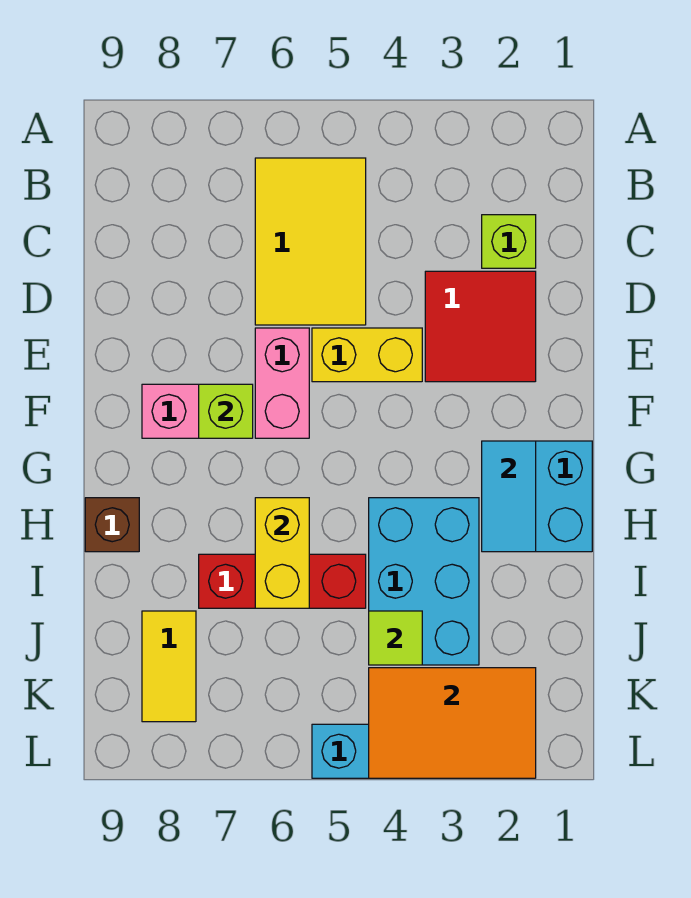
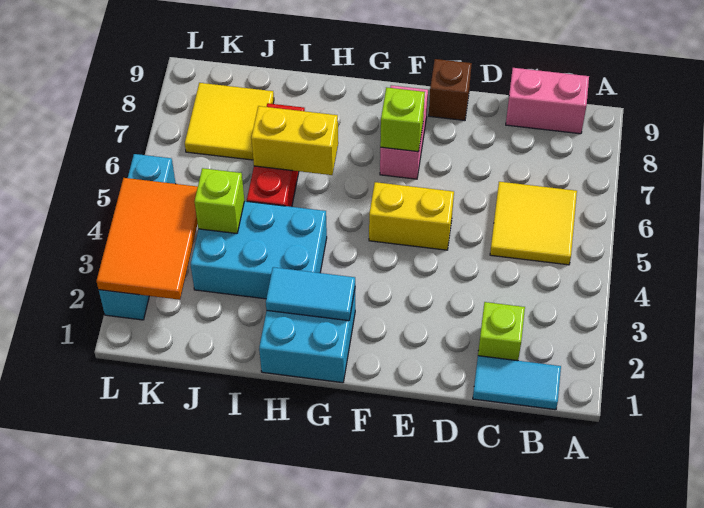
none -> cyan tile B1:C1 level 1
yellow tile B5:D6 level 1 -> yellow tile B5:C6 level 1
red tile D2:E3 level 1 -> none
yellow brick E4:E5 level 1 -> yellow brick E5:F5 level 1
pink brick E6:F6 level 1 -> pink brick B9:C9 level 1
brown brick H9 level 1 -> brown brick E9 level 1
lime tile J4 level 2 -> lime brick J4 level 2
yellow tile J8:K8 level 1 -> yellow tile J7:K8 level 1

